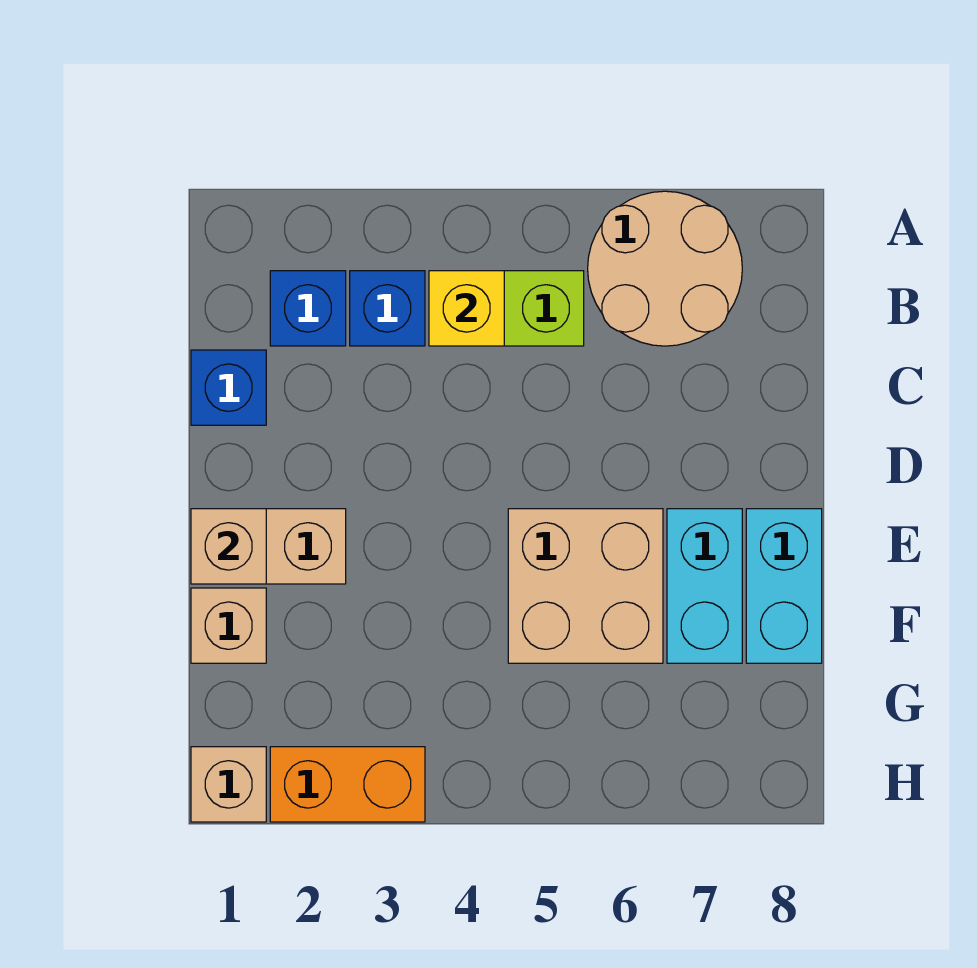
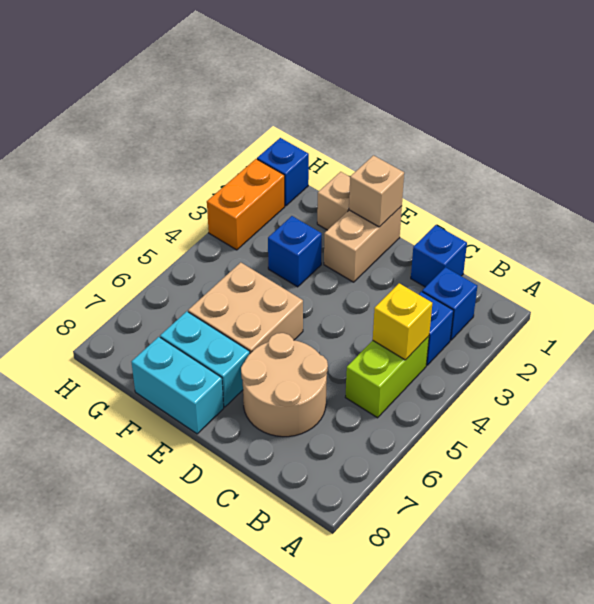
tan round brick A6:B7 level 1 -> tan round brick C6:D7 level 1
none -> blue brick F3 level 1
tan brick H1 level 1 -> blue brick H1 level 1

